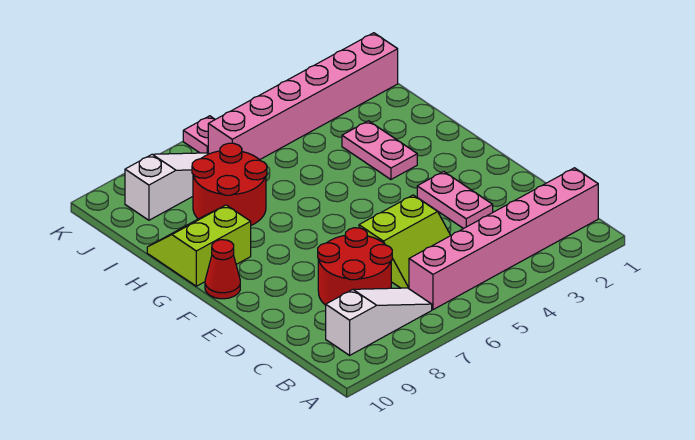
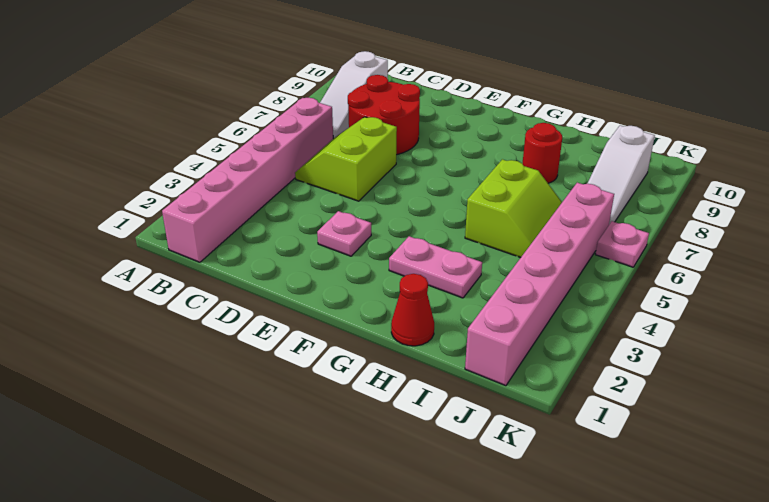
pink plate D3:E3 level 1 -> pink plate E3 level 1
red cone F10 level 1 -> red cone H1 level 1
lime slope G9:H10 level 1 top G -> lime slope H5:I6 level 1 top H
red round brick H7:I8 level 1 -> red round brick H8 level 1

